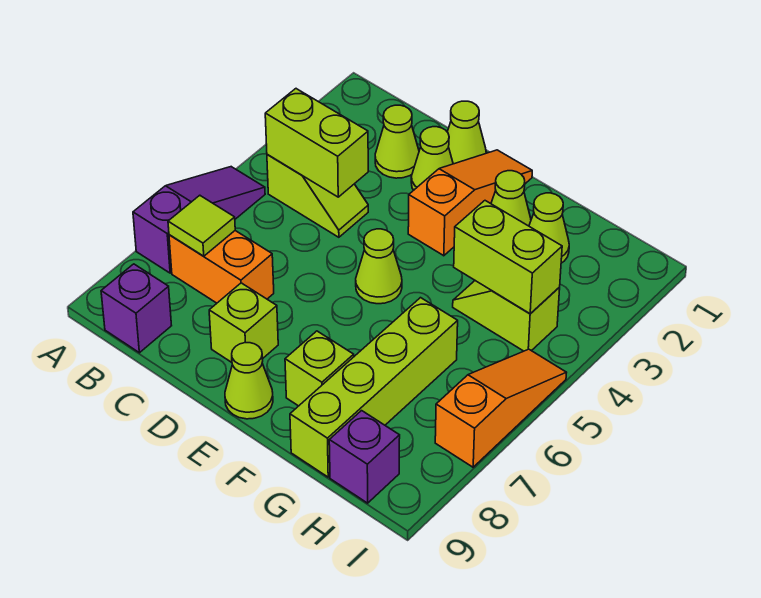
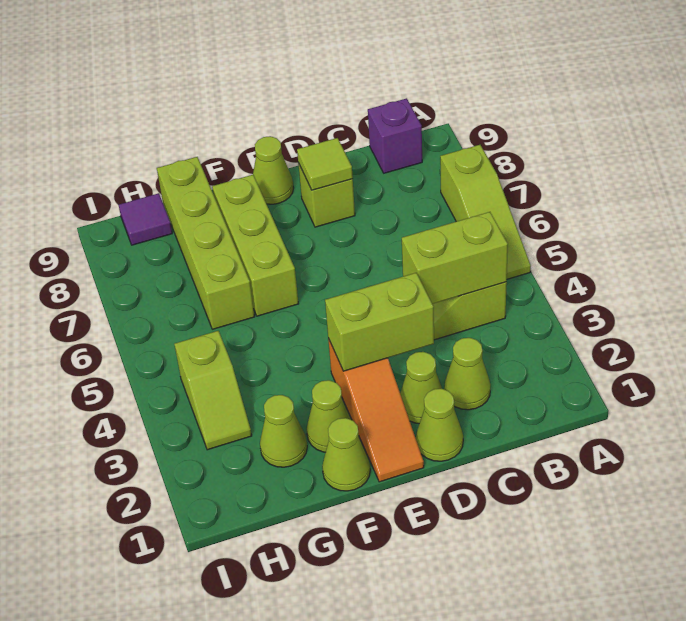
purple slope A5:A7 level 1 top 7 -> lime slope A5:A7 level 1 top 7
orange brick B7:C7 level 1 -> none
lime tile B7 level 2 -> lime tile D8 level 2
lime cone E5 level 1 -> lime cone F1 level 1
lime brick F8 level 1 -> lime brick F6:F8 level 1
lime slope G4:H4 level 1 top H -> lime slope H3:H4 level 1 top 4
lime brick G4:H4 level 2 -> lime brick D3:E3 level 2
purple brick H9 level 1 -> purple tile H9 level 1
orange slope I5:I7 level 1 top 7 -> none

